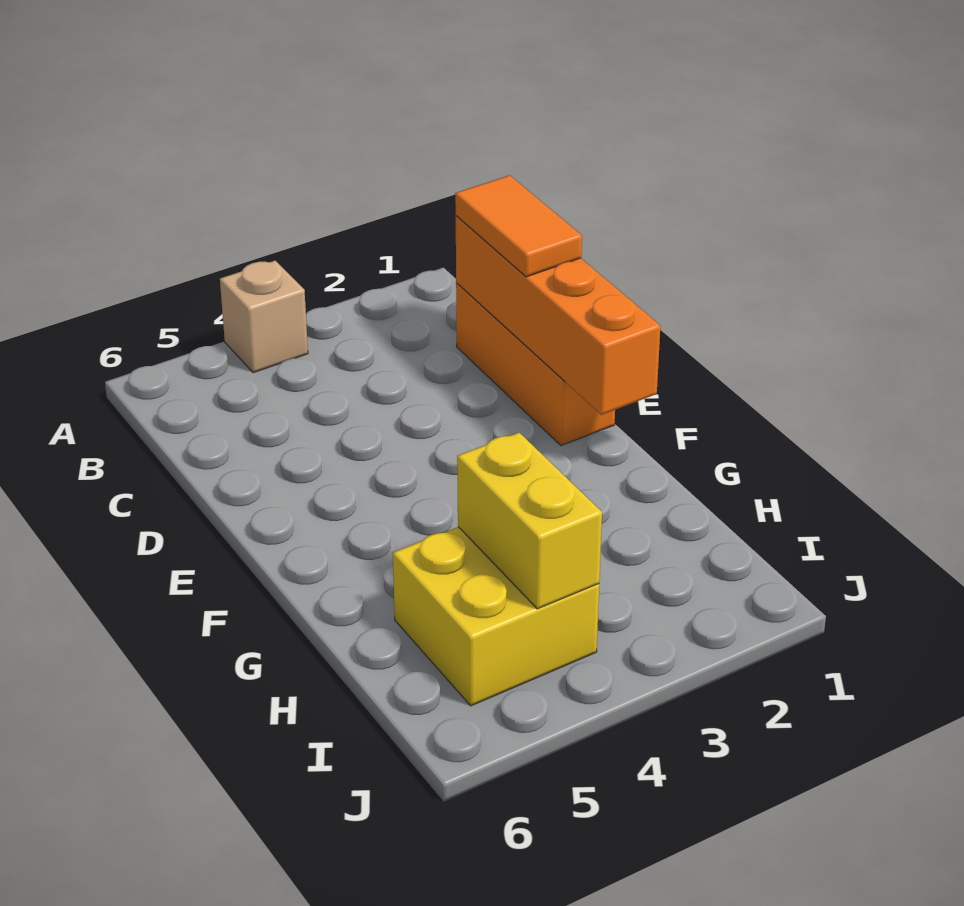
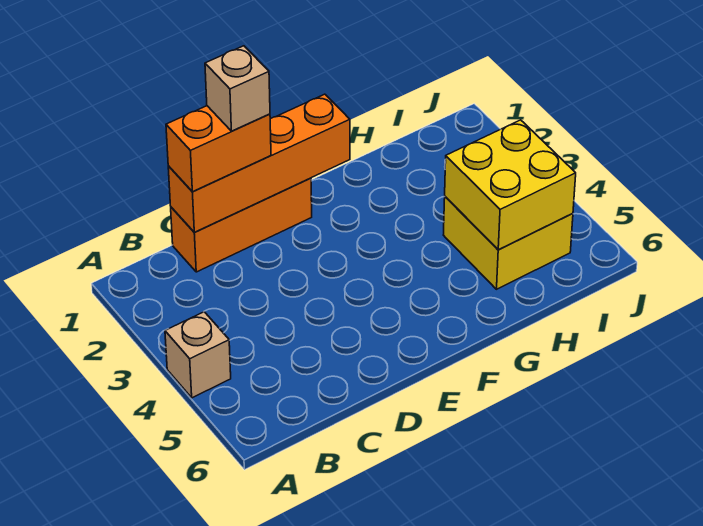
orange tile C1:D1 level 3 -> orange brick C1:D1 level 3
none -> tan brick D1 level 4
yellow brick H4:I4 level 2 -> yellow brick H4:I5 level 2

